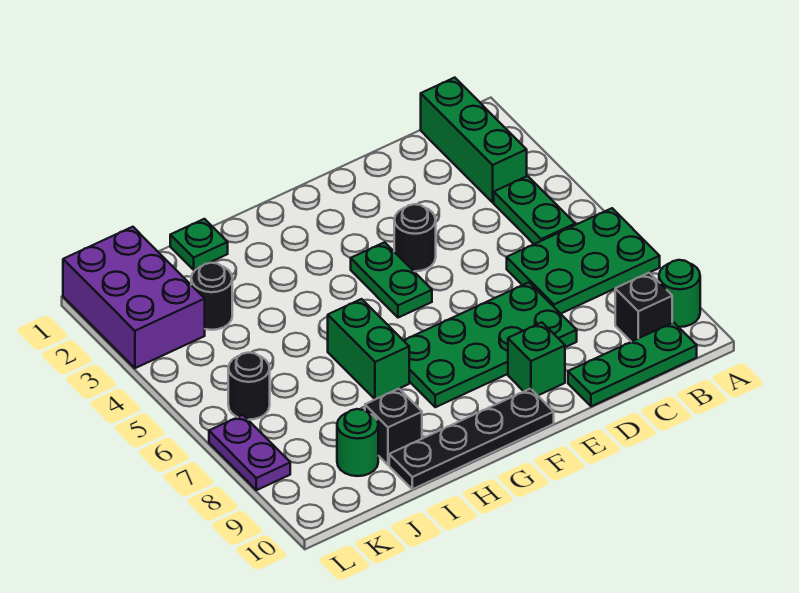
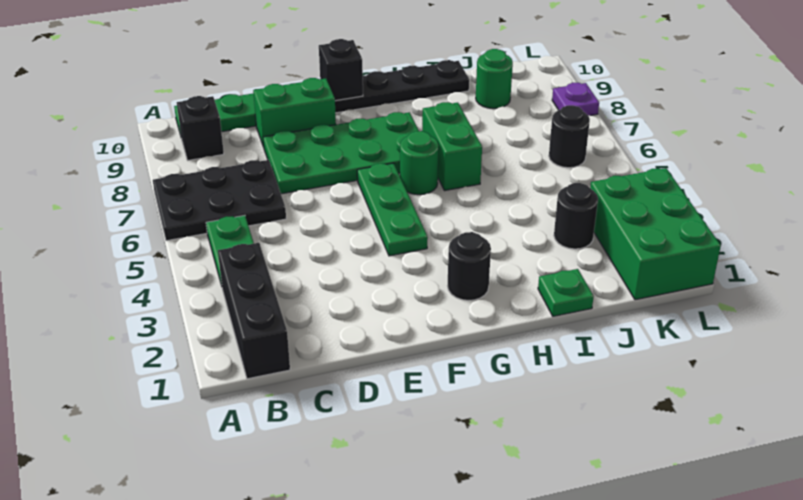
green plate A6:C7 level 1 -> black plate A6:C7 level 1
green round brick A9 level 1 -> green round brick G6 level 1
green brick B1:B3 level 1 -> black brick B1:B3 level 1
black round brick E4 level 1 -> black round brick G2 level 1
green brick E9 level 1 -> green brick D9:E9 level 1
green plate F4:F5 level 1 -> green plate F4:F6 level 1
black brick I9 level 1 -> black brick F10 level 2
purple brick K1:L3 level 1 -> green brick K1:L3 level 1
purple plate L7:L8 level 1 -> purple plate L8 level 1

